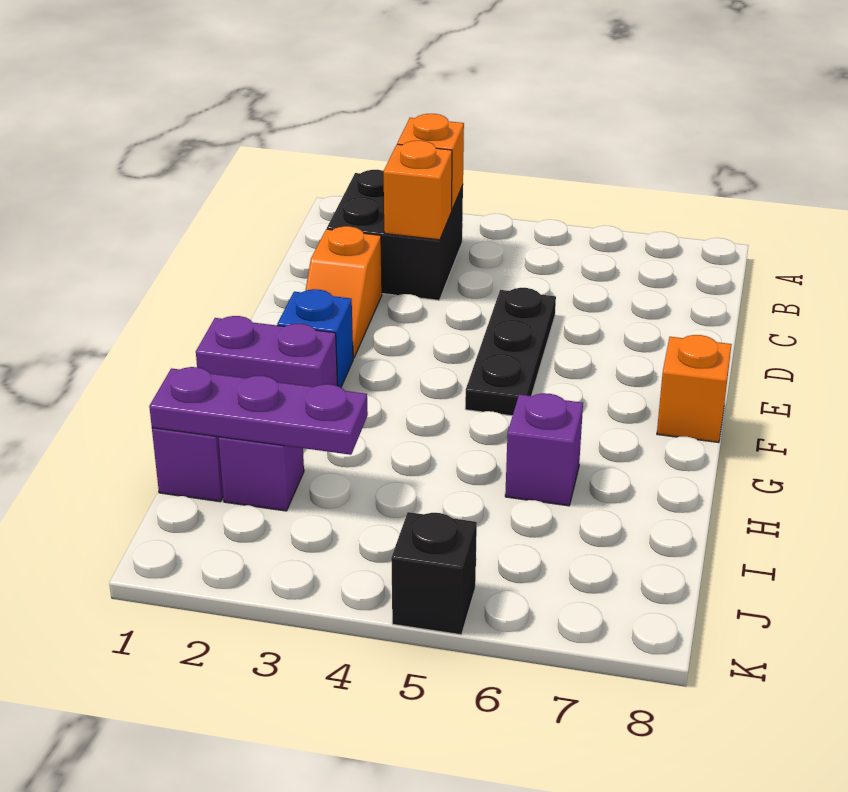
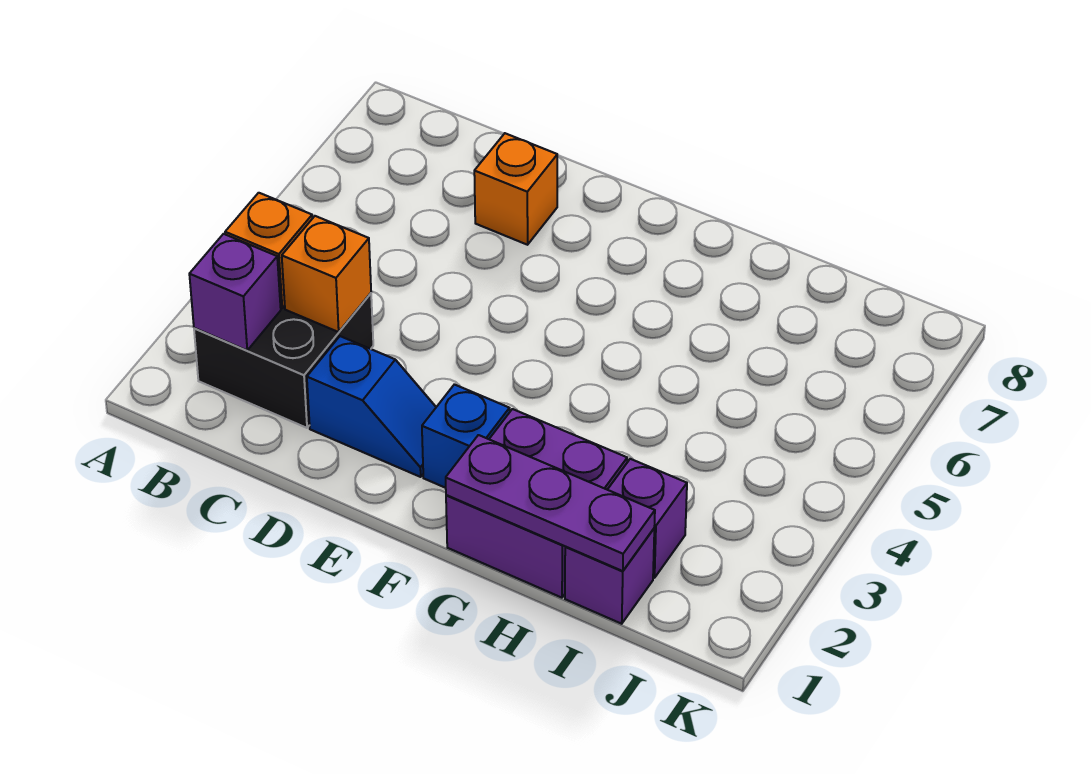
orange slope D2:E2 level 1 top D -> blue slope D2:E2 level 1 top D
black plate D5:F5 level 1 -> none
orange brick F8 level 1 -> orange brick D7 level 1
purple brick G1:G2 level 1 -> purple brick G1:H2 level 1
purple brick H6 level 1 -> purple brick B2 level 2
purple plate I1:I3 level 2 -> purple plate G1:I1 level 2
black brick K5 level 1 -> none

